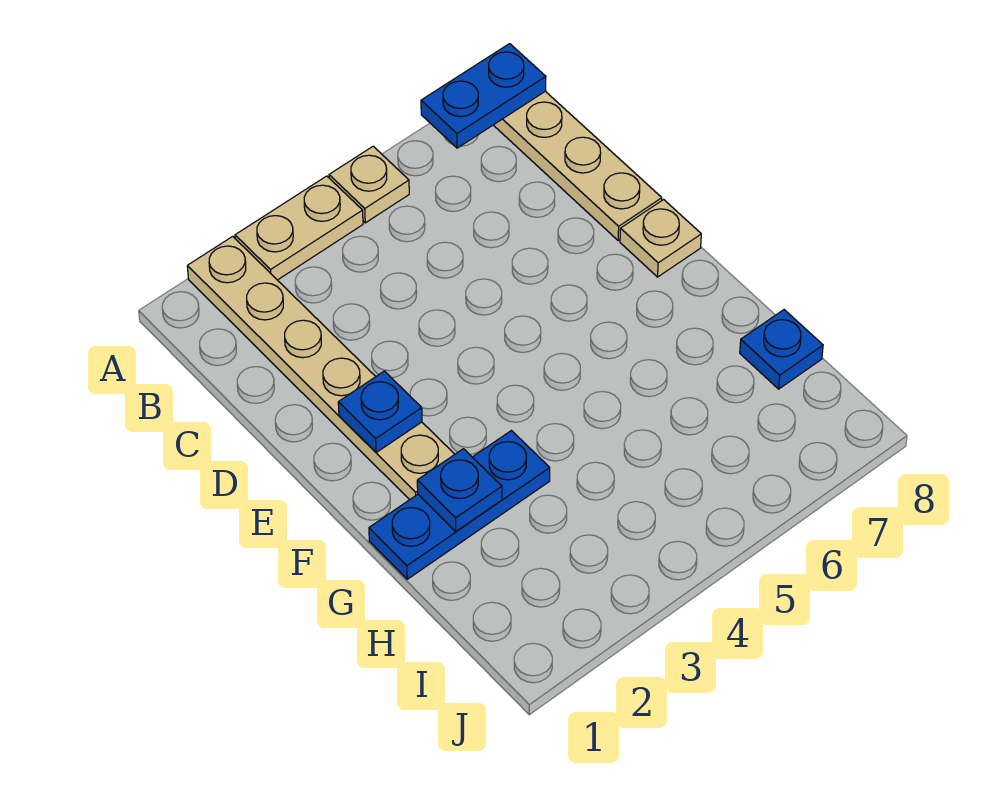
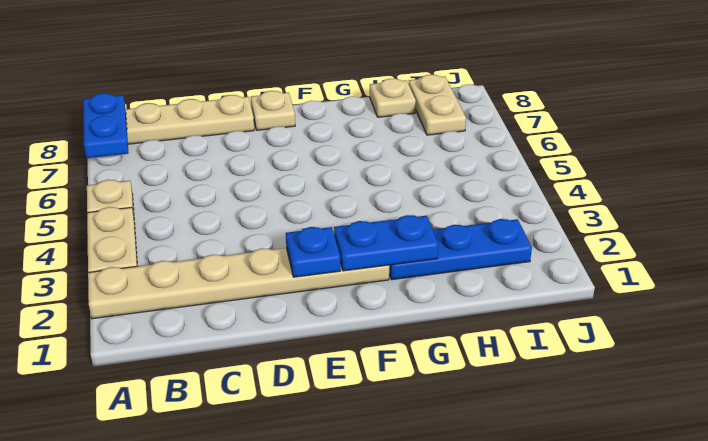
blue plate G1:G3 level 1 -> blue plate G2:I2 level 1
blue plate G2 level 2 -> blue plate F2:G2 level 2
blue plate H8 level 1 -> tan plate H8 level 1
none -> tan plate I7:I8 level 1

